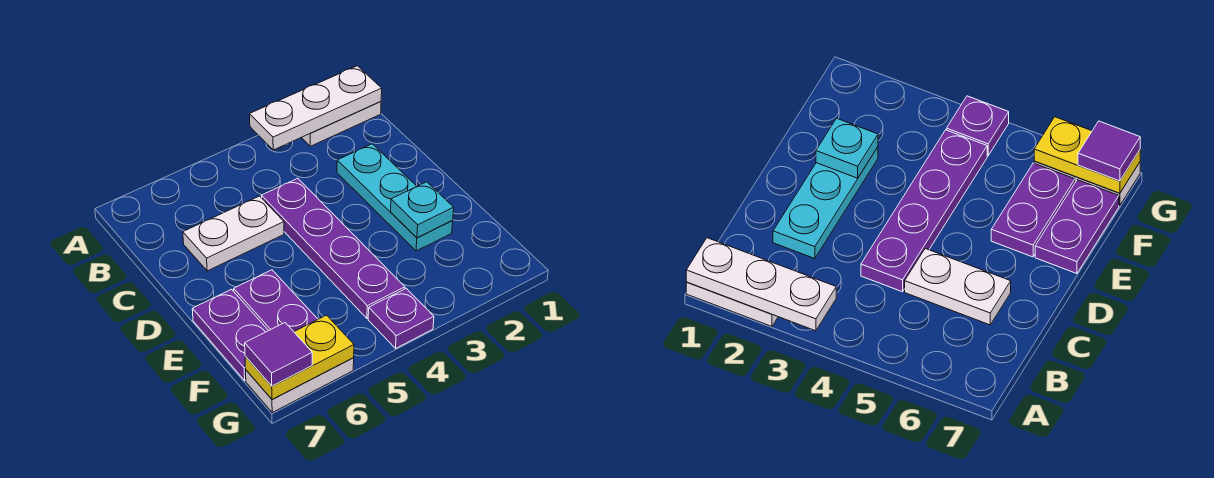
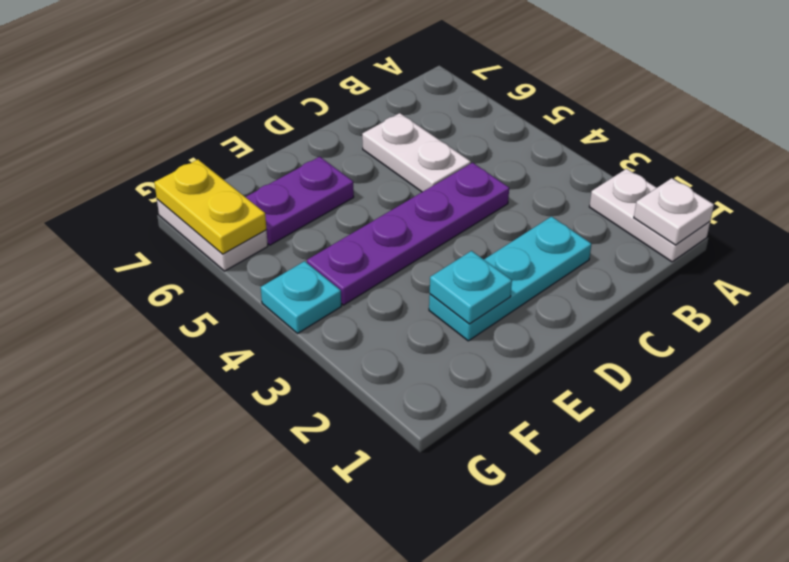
white plate A1:A3 level 2 -> white plate A1 level 2
purple plate E7:F7 level 1 -> none
purple plate G4 level 1 -> cyan plate G4 level 1
purple tile G7 level 3 -> none

